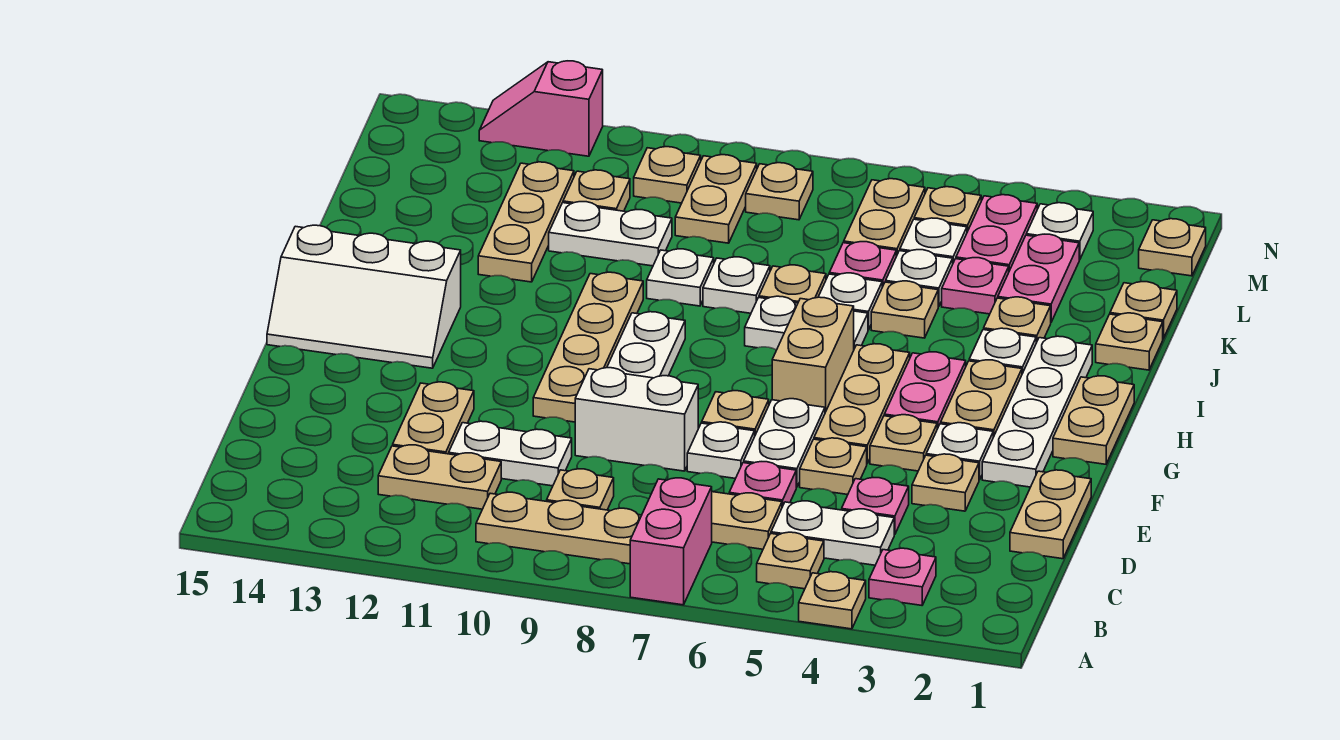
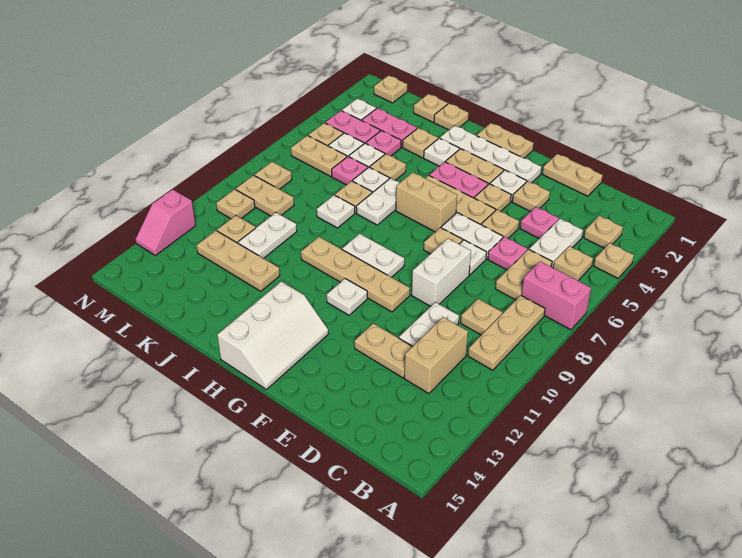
pink plate B3 level 1 -> tan plate B3 level 1
tan plate C11:C12 level 1 -> tan brick C11:C12 level 1
white plate J9 level 1 -> white plate G11 level 1

